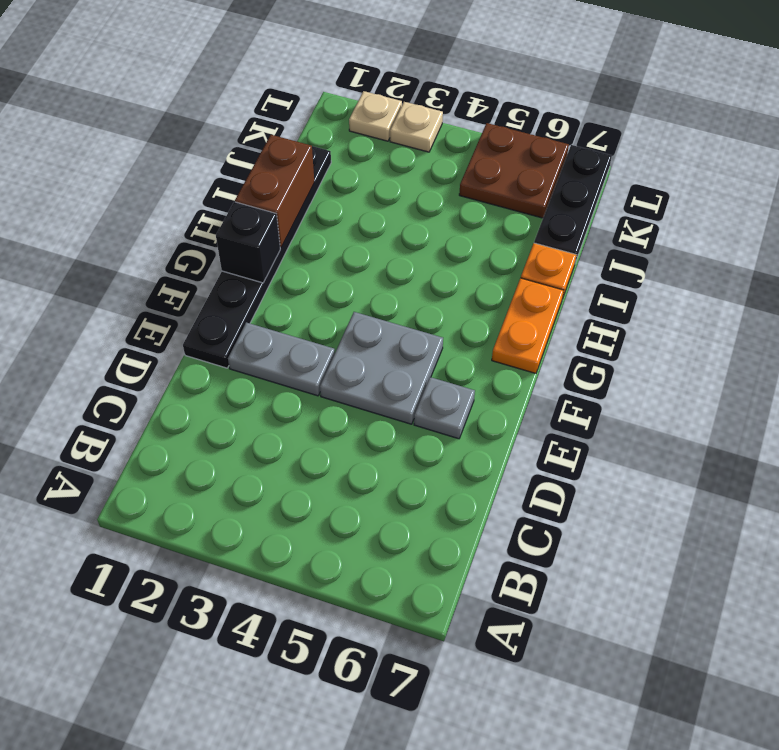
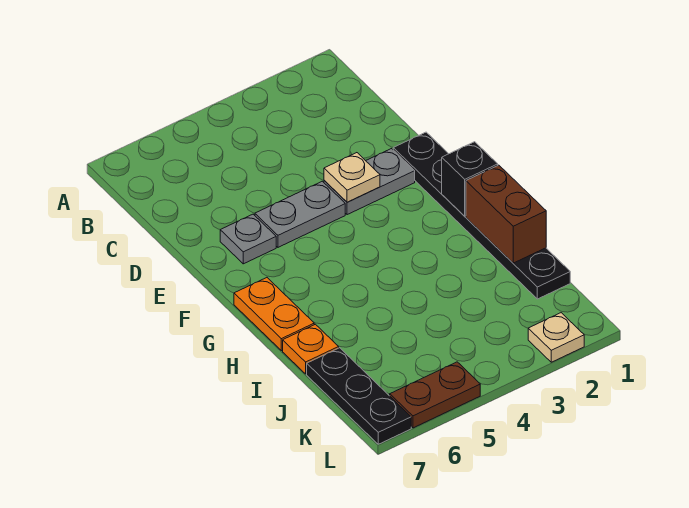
grey plate E4:F5 level 1 -> grey plate E4:E5 level 1
brown plate K5:L6 level 1 -> brown plate L5:L6 level 1
tan plate L3 level 1 -> tan plate E3 level 2

